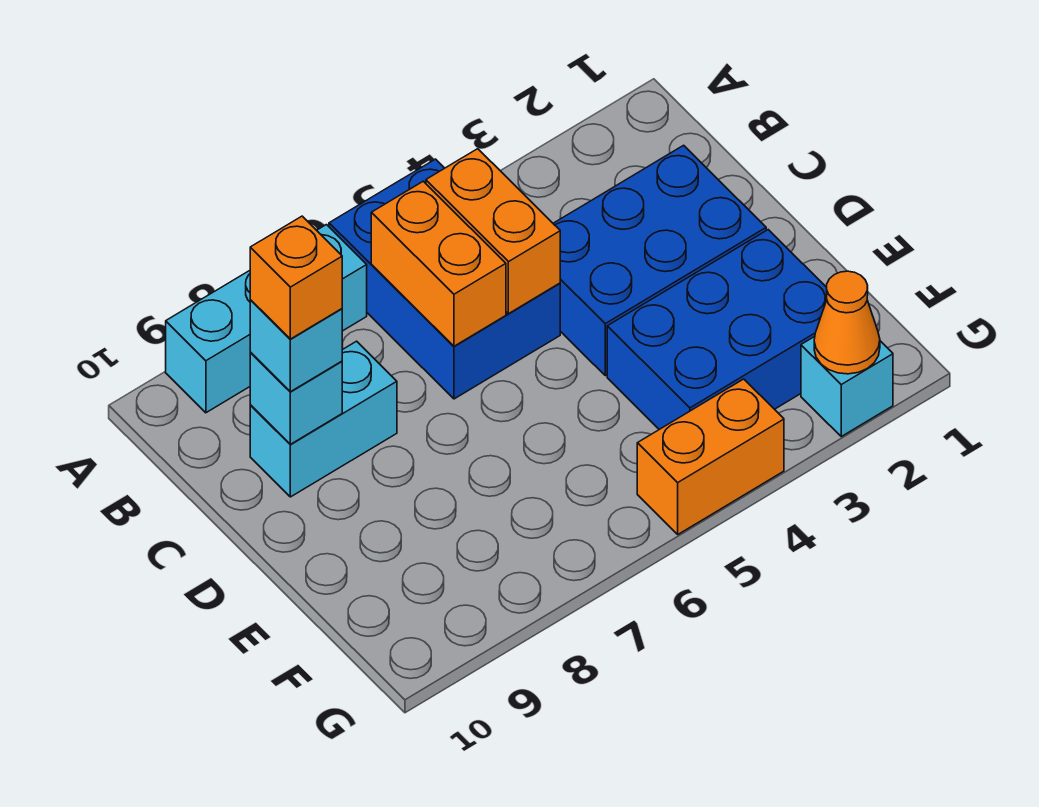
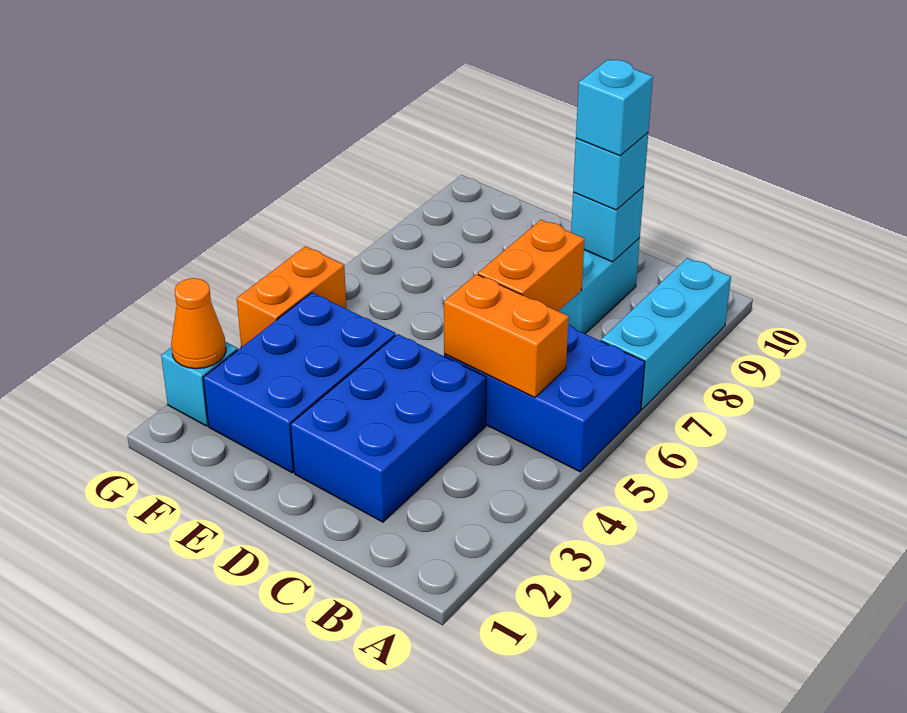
orange brick B6:C6 level 2 -> orange brick C6:C7 level 2
orange brick C9 level 4 -> cyan brick C9 level 4

